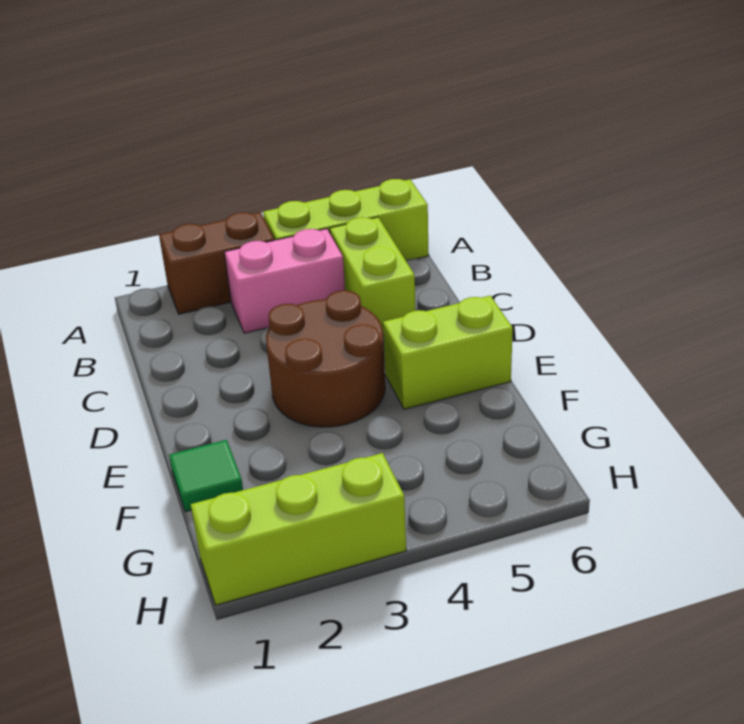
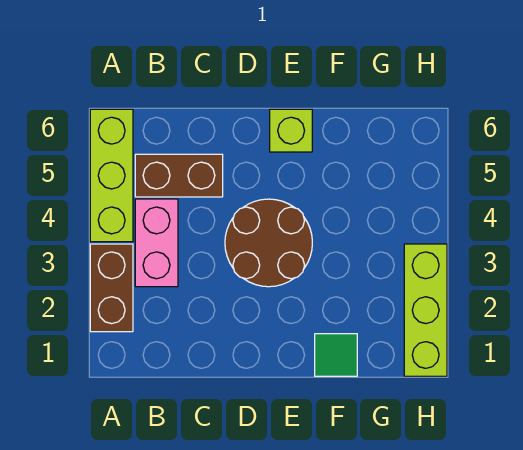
lime brick B5:C5 level 1 -> brown brick B5:C5 level 1
lime brick E5:E6 level 1 -> lime brick E6 level 1

